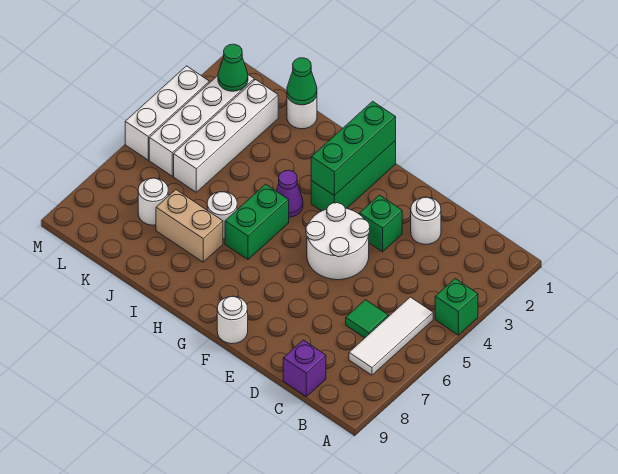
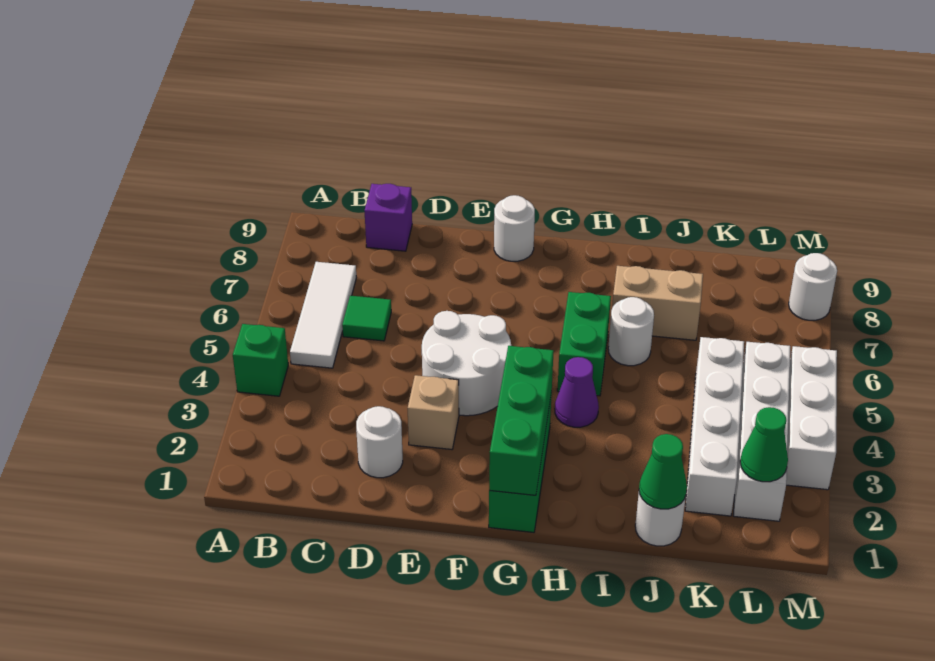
green brick E3 level 1 -> tan brick E3 level 1
white round brick K7 level 1 -> white round brick M8 level 1

